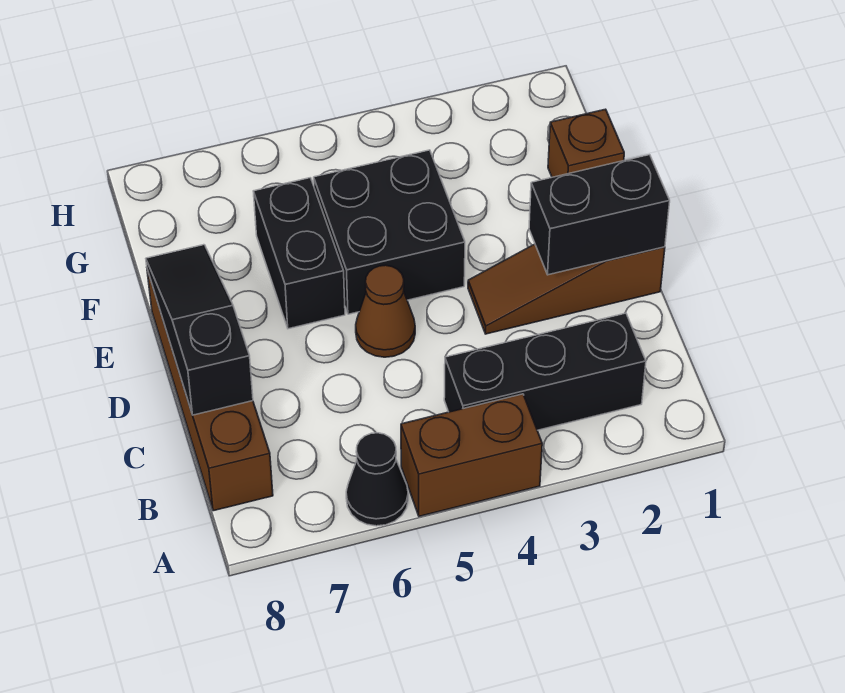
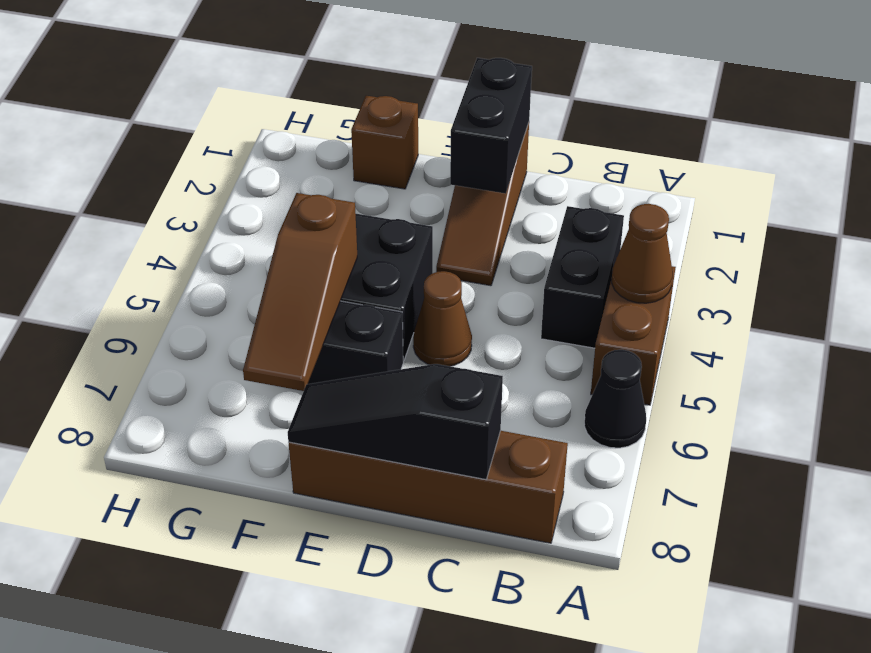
none -> brown cone A4 level 2
black brick B2:B4 level 1 -> black brick B3:B4 level 1
none -> brown slope F5:F7 level 2 top 5

